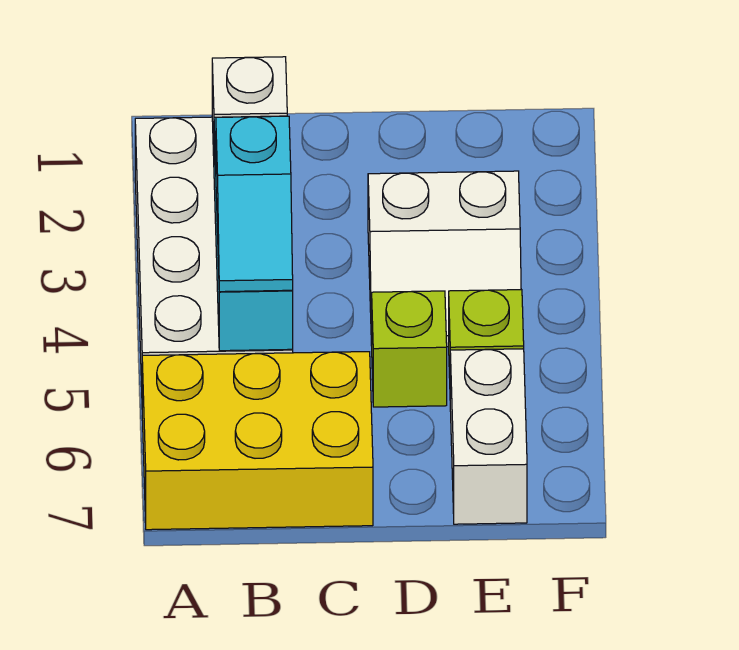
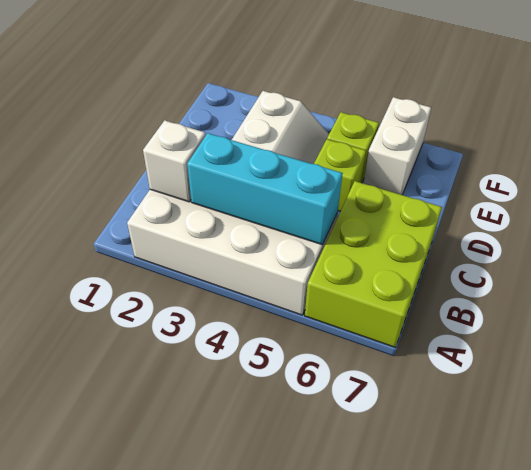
yellow brick A6:C7 level 1 -> lime brick A6:C7 level 1
cyan slope B4:B5 level 3 top 4 -> none
white brick E6:E7 level 1 -> white brick E6:F6 level 1

